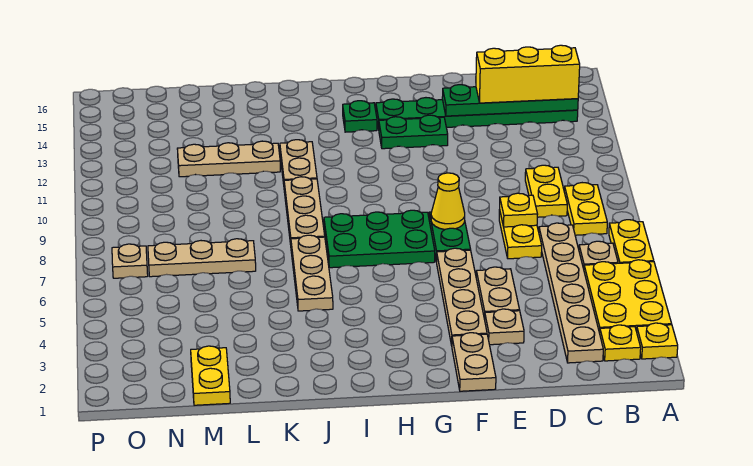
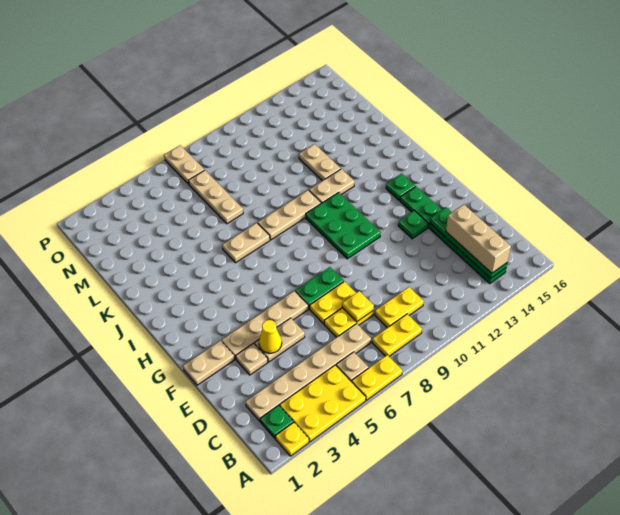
yellow plate B2 level 1 -> green plate B2 level 1
yellow brick B14:D14 level 3 -> tan brick B14:D14 level 3
yellow cone F8 level 2 -> yellow cone E4 level 2
green plate F13:G13 level 1 -> green plate F13 level 1
green plate G7:I8 level 1 -> green plate G10:I11 level 1
tan plate J5:J7 level 1 -> tan plate J6:J7 level 1
tan plate K12:M12 level 1 -> tan plate K12:L12 level 1
yellow plate M1:M2 level 1 -> yellow plate E7:E8 level 1
tan plate O7 level 1 -> tan plate O7:P7 level 1

